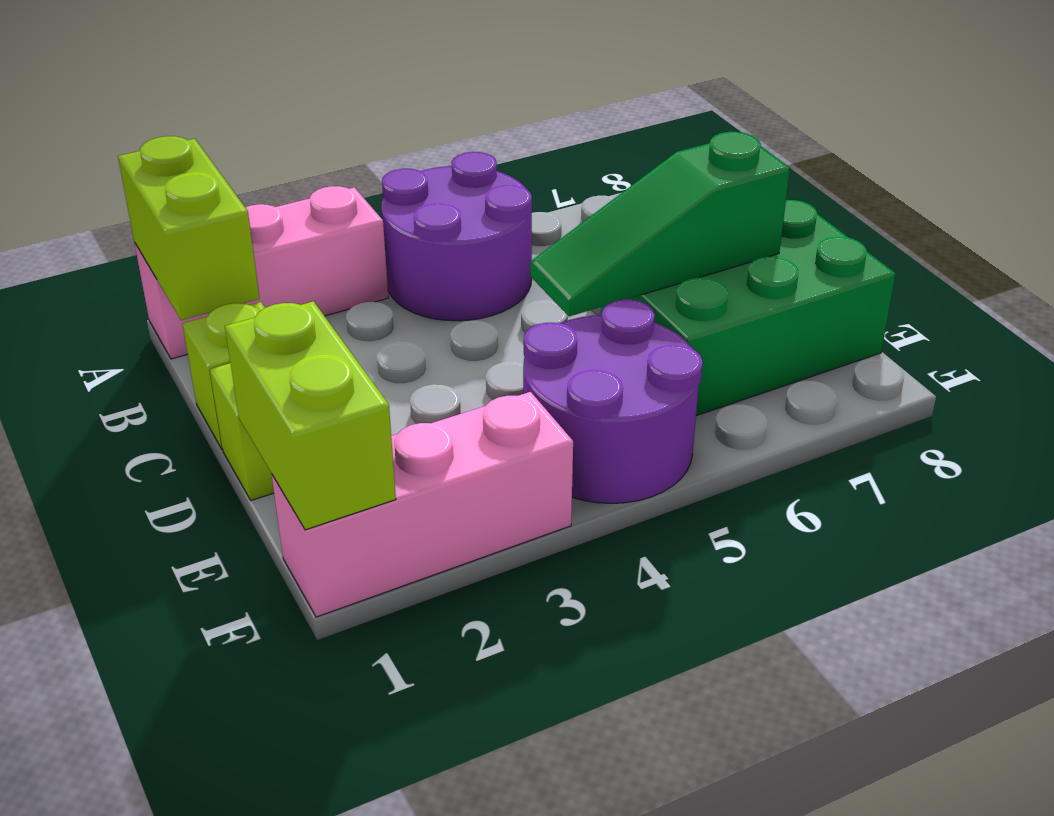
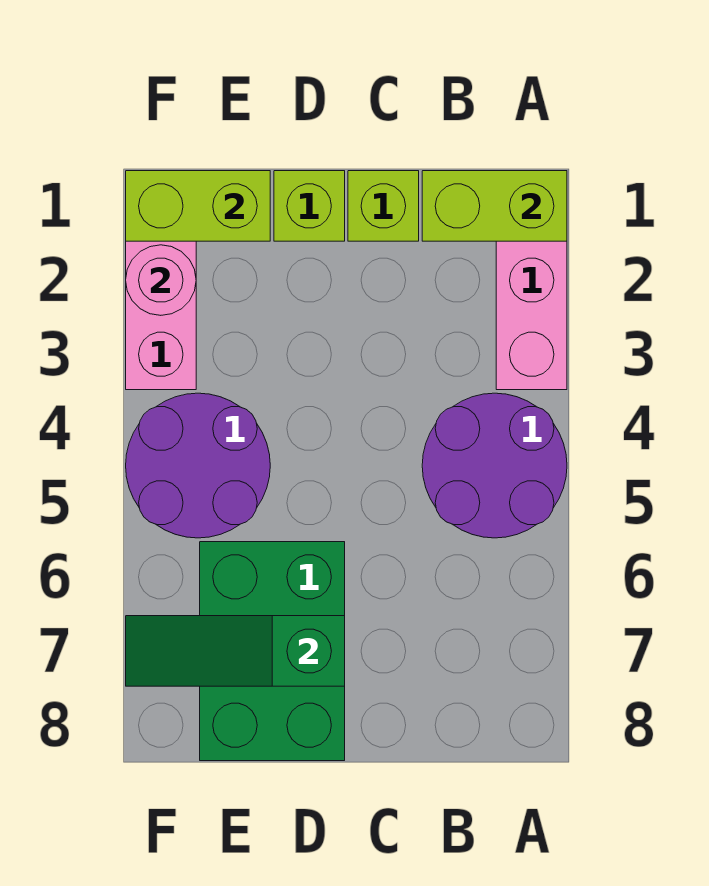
green slope D5:D7 level 2 top 7 -> green slope D7:F7 level 2 top D
none -> pink round brick F2 level 2

